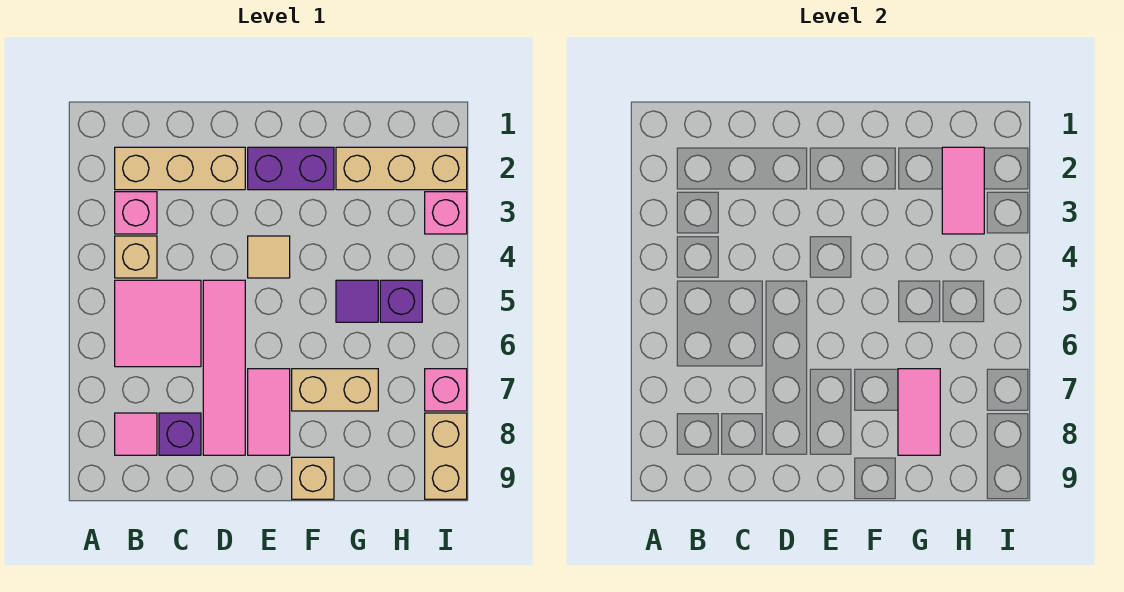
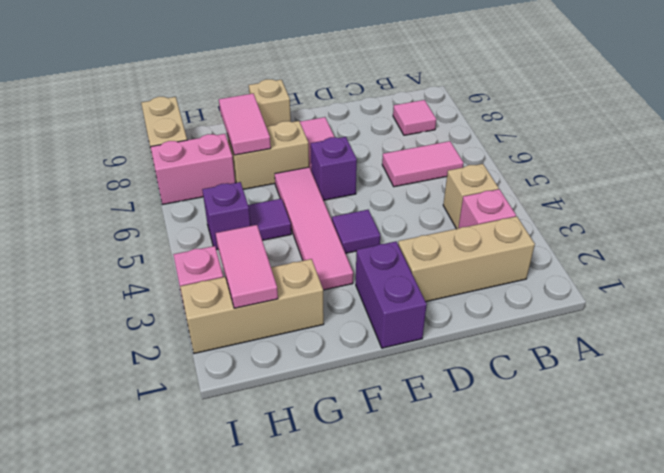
pink tile B5:C6 level 1 -> pink tile B6:C6 level 1
purple brick C8 level 1 -> purple brick E6 level 1
pink tile D5:D8 level 1 -> pink tile F3:F6 level 1
purple brick E2:F2 level 1 -> purple brick E1:E2 level 1
tan tile E4 level 1 -> purple tile E4 level 1
pink brick I7 level 1 -> pink brick H7:I7 level 1

